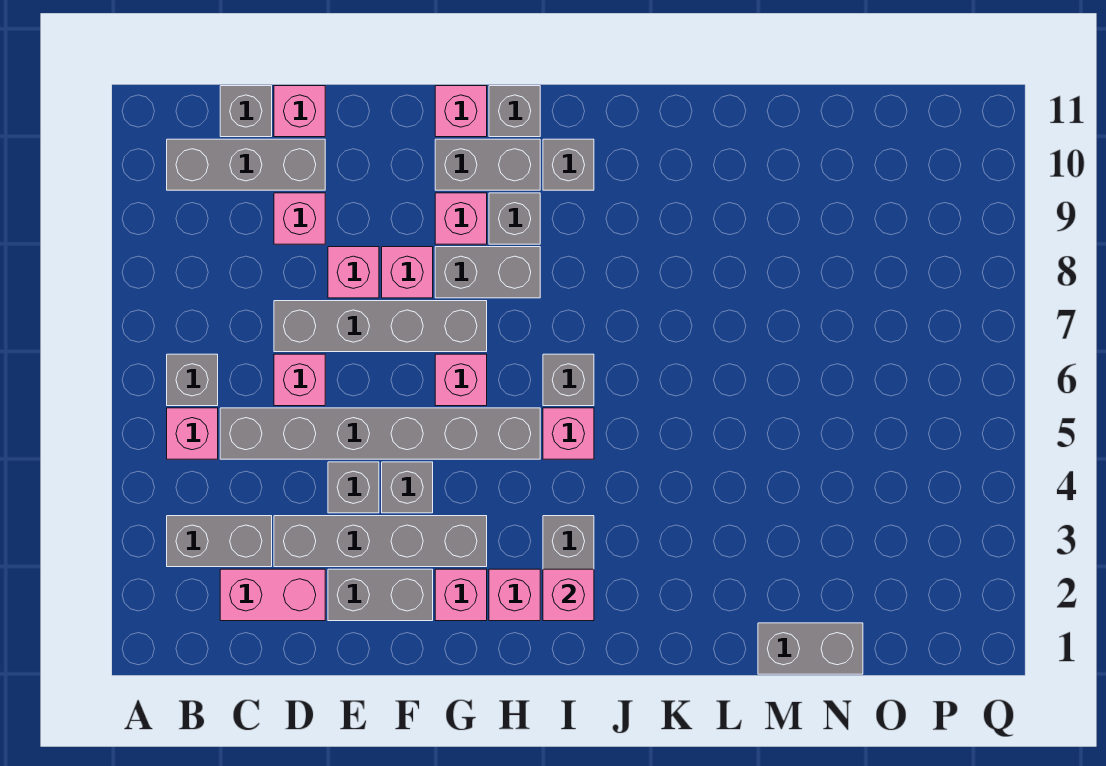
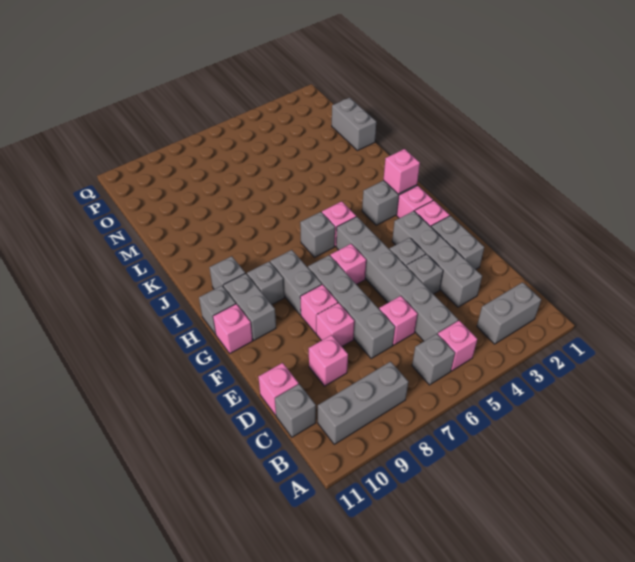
grey brick B3:C3 level 1 -> grey brick B2:B3 level 1
grey brick B10:D10 level 1 -> grey brick B8:B10 level 1
pink brick C2:D2 level 1 -> none
pink brick G9 level 1 -> none

